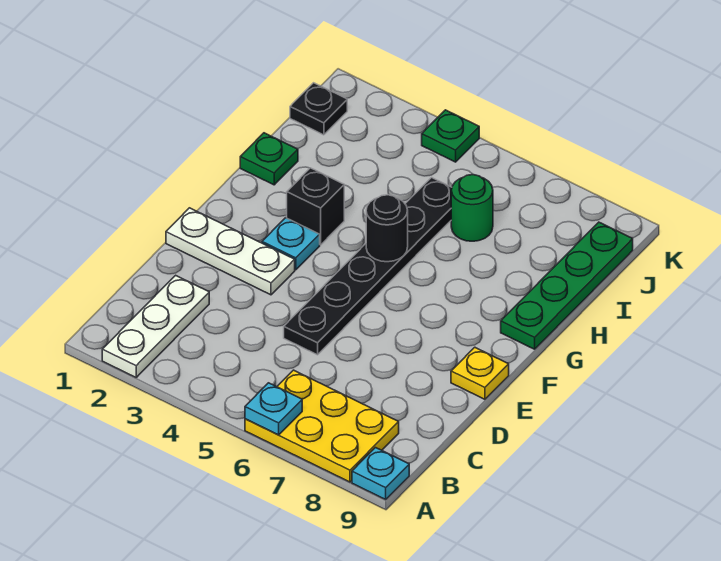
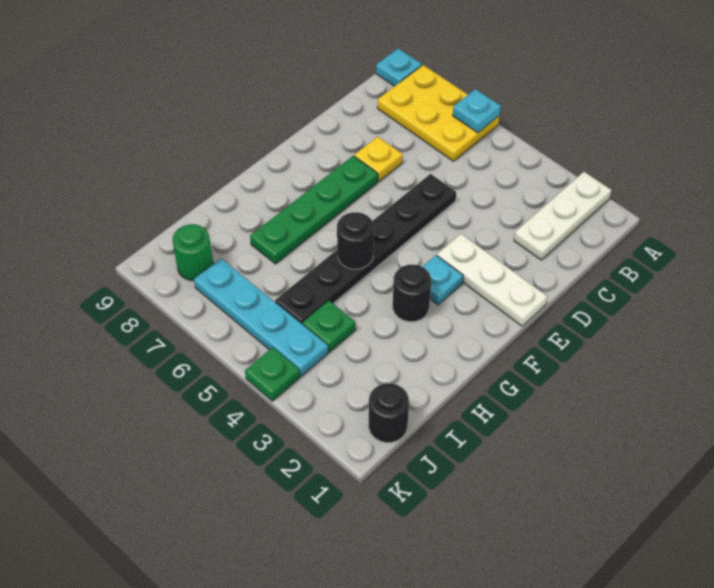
yellow plate E9 level 1 -> yellow plate D7 level 1
black brick G3 level 1 -> black round brick G3 level 1
green plate G9:J9 level 1 -> green plate E7:H7 level 1
green plate H1 level 1 -> green plate I4 level 1
green round brick I6 level 1 -> green round brick J8 level 1
black plate J1 level 1 -> black round brick J1 level 1
none -> cyan plate J4:J7 level 1

